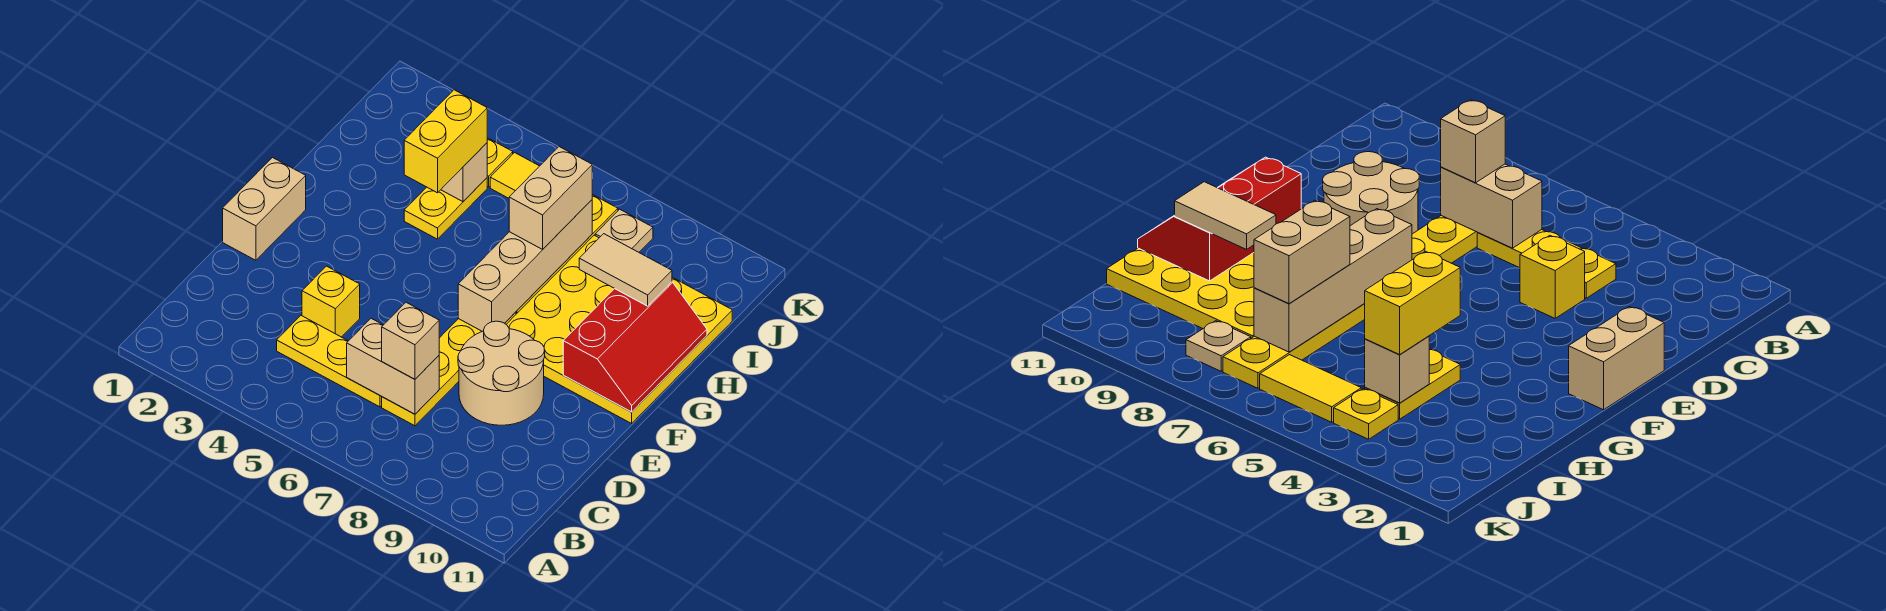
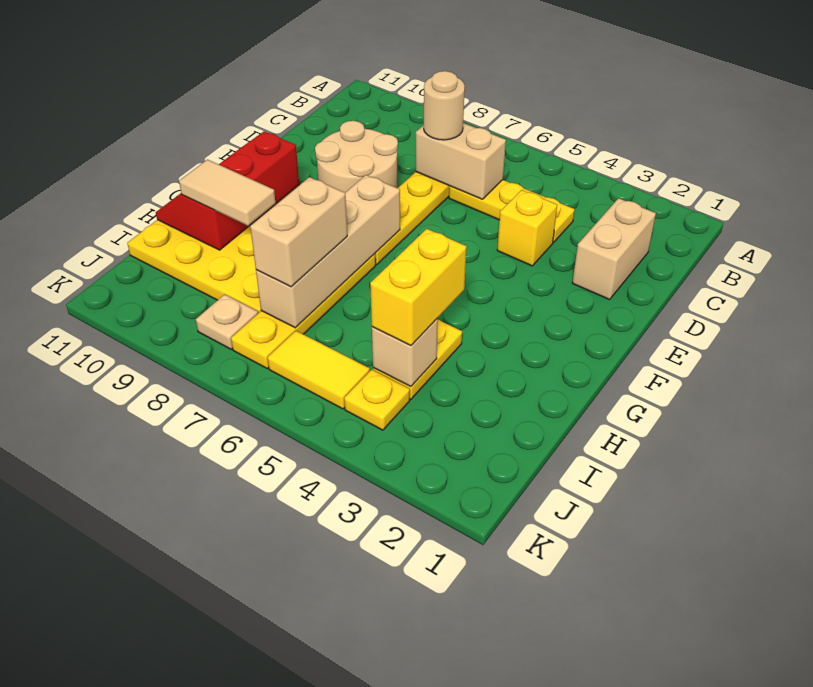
tan brick C7 level 3 -> tan round brick C7 level 3
tan brick E1:F1 level 1 -> tan brick C2:D2 level 1

